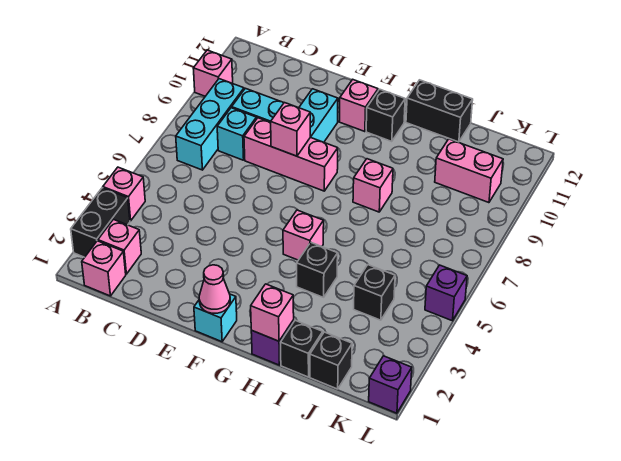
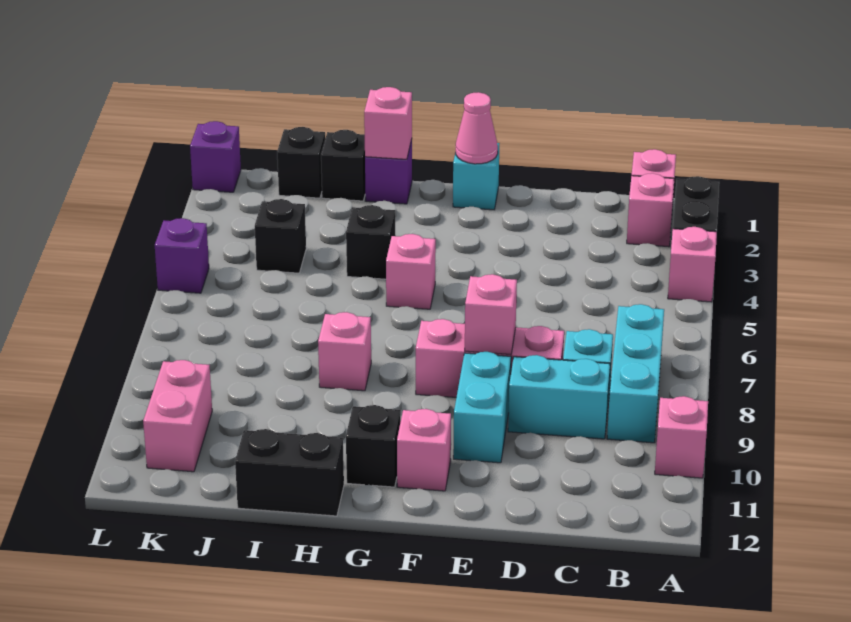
pink brick J10:K10 level 1 -> pink brick K10:K11 level 1

